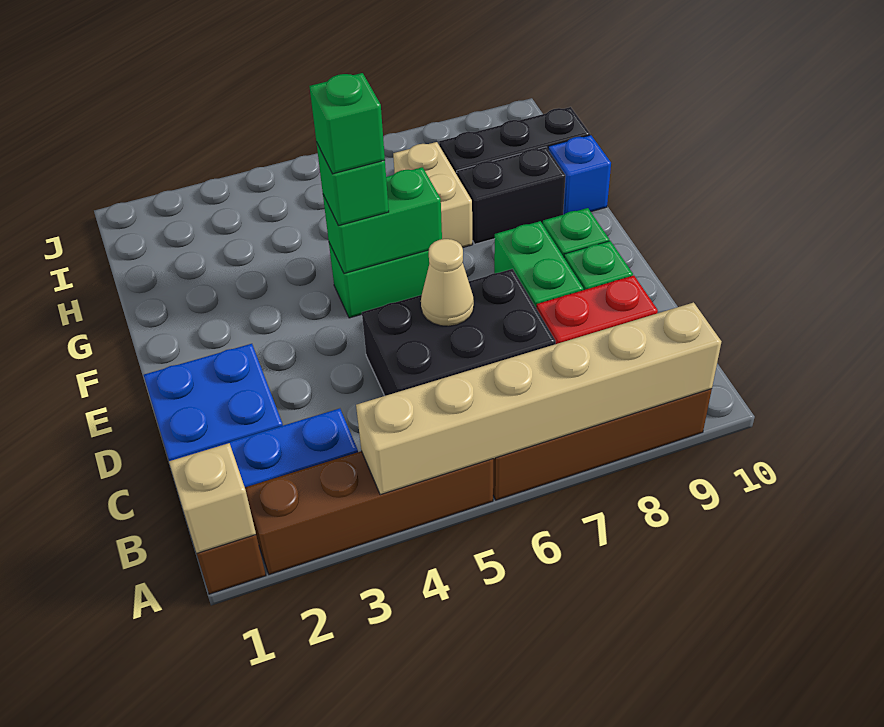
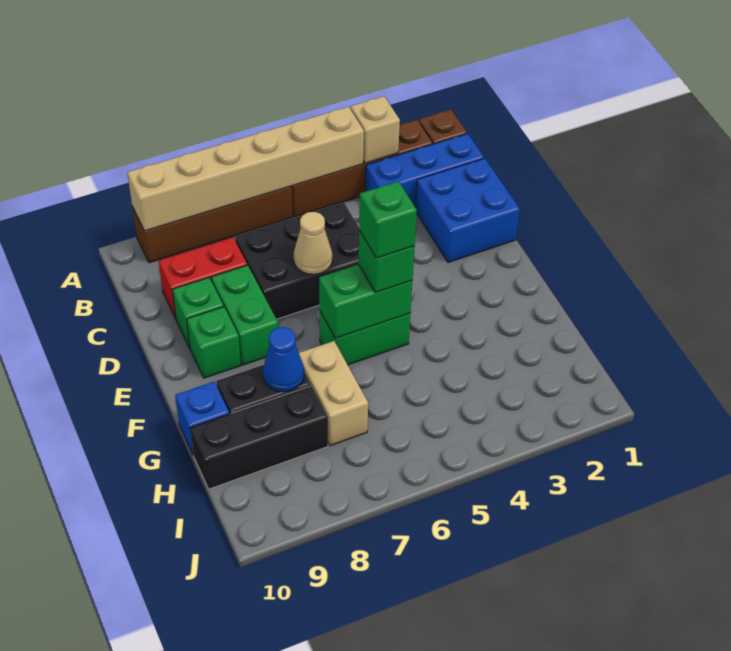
tan brick A1 level 2 -> tan brick A3 level 2
none -> blue cone G8 level 2

